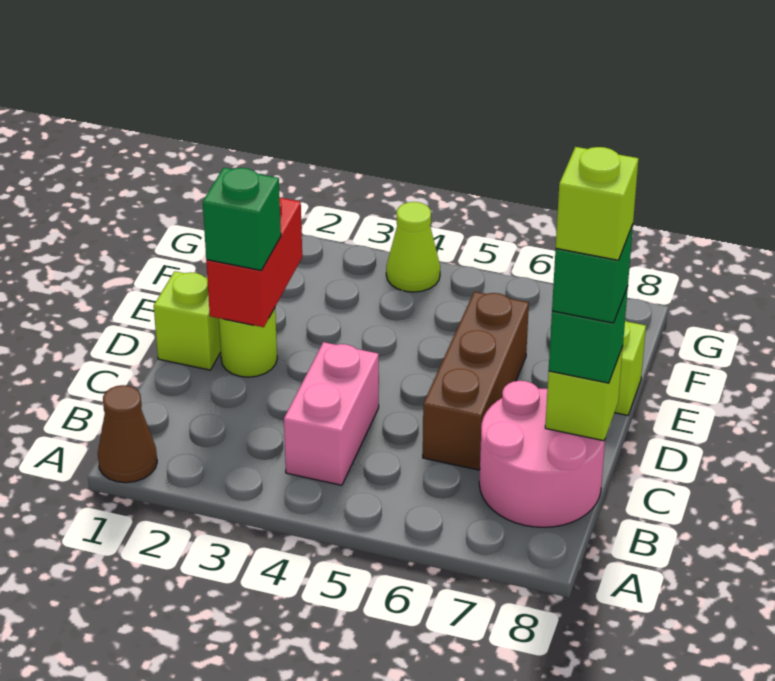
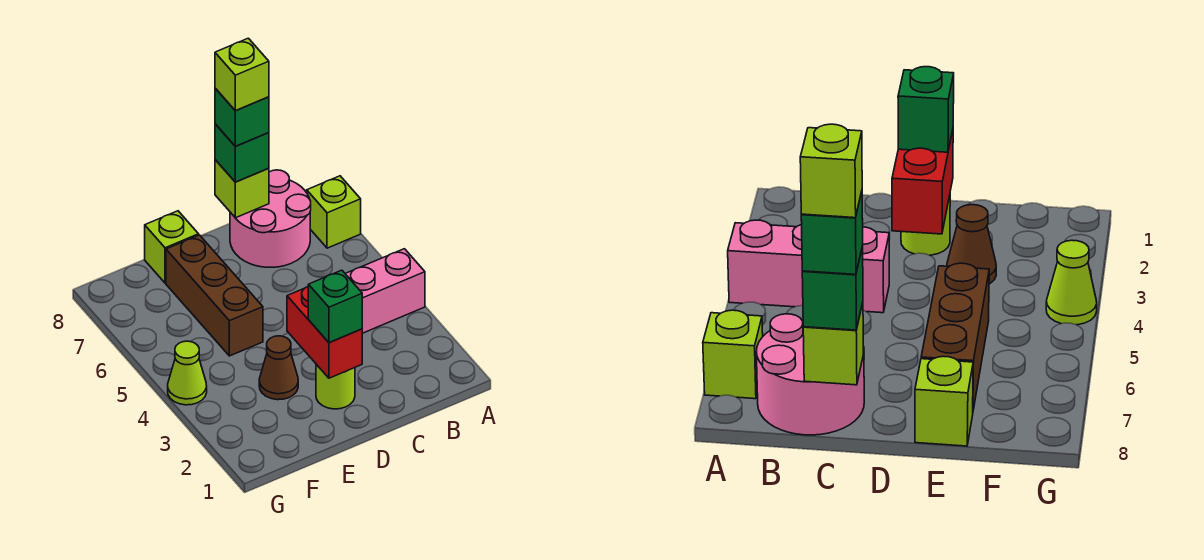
brown cone A1 level 1 -> brown cone E3 level 1
pink brick B4:C4 level 1 -> pink brick A4:C4 level 1
brown brick C6:E6 level 1 -> brown brick E5:E7 level 1
lime brick D1 level 1 -> lime brick A7 level 1
red brick D2:E2 level 2 -> red brick D2:D3 level 2

